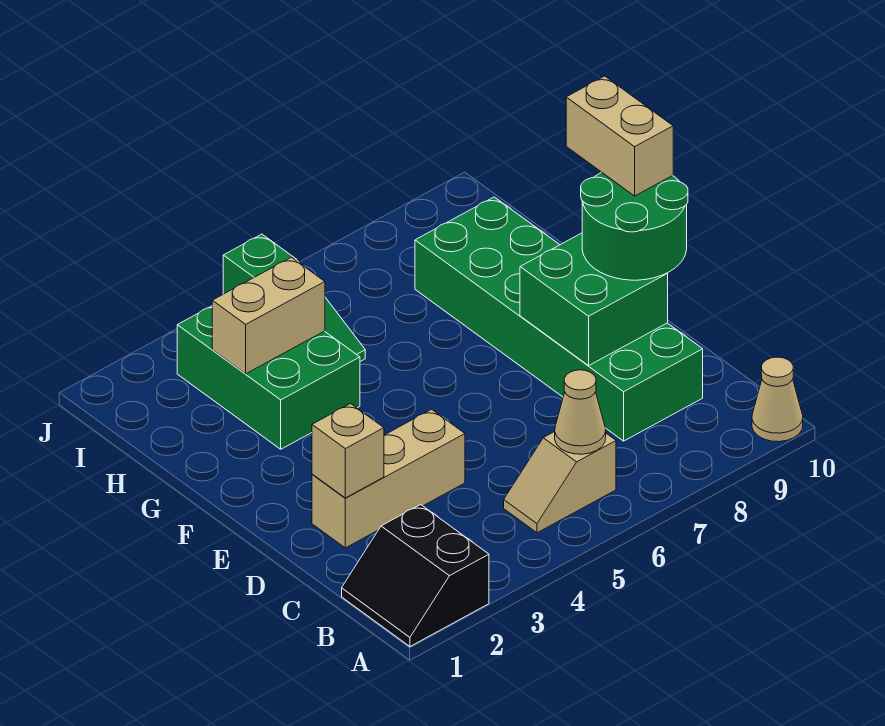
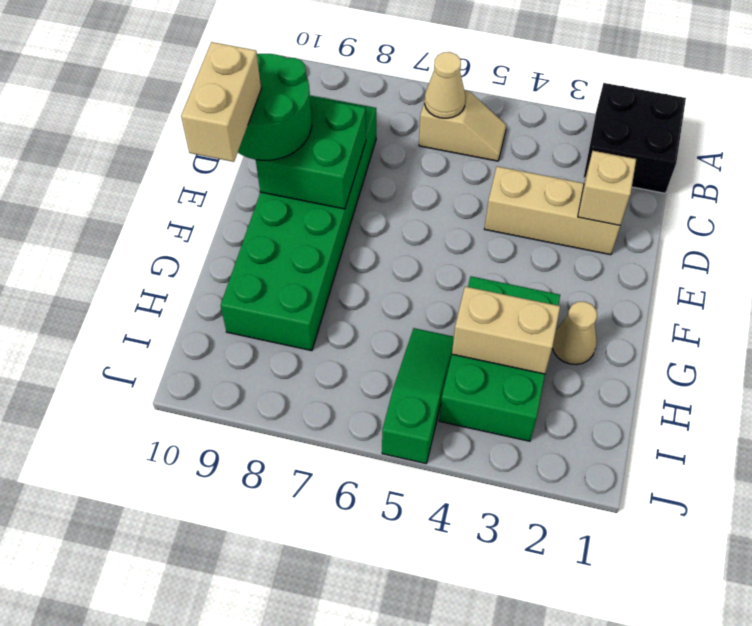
black slope A1:B2 level 1 top 2 -> black brick A1:B2 level 1
tan cone A10 level 1 -> tan cone G2 level 1

